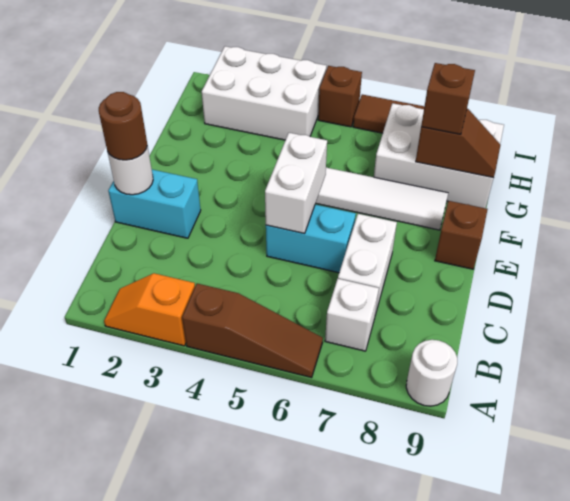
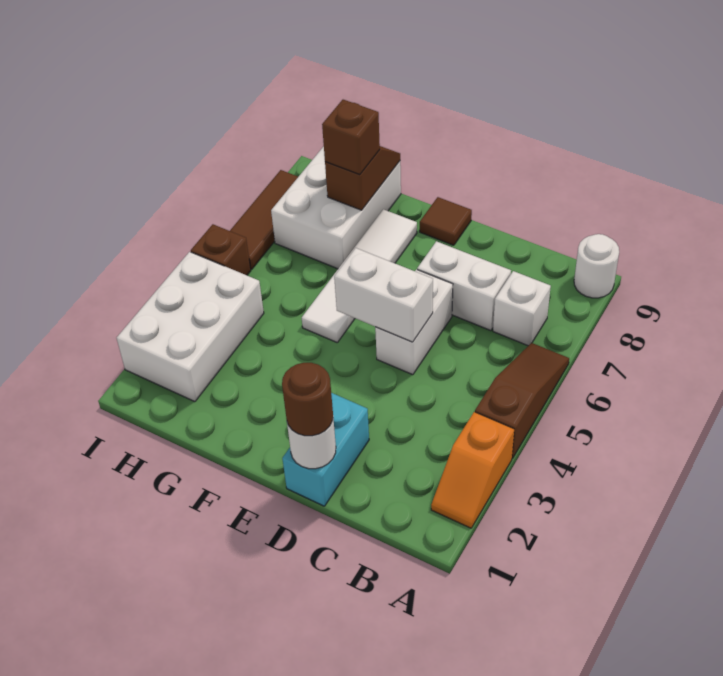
cyan brick D5:D6 level 1 -> white brick D5:D6 level 1
brown brick E9 level 1 -> brown tile E9 level 1

